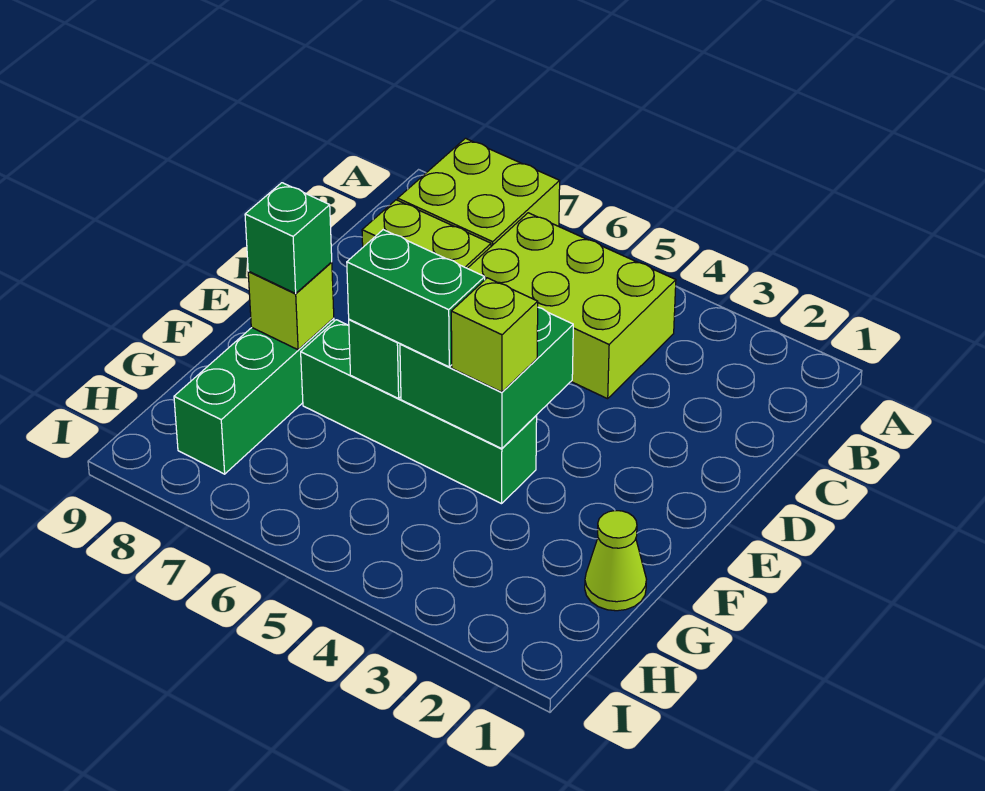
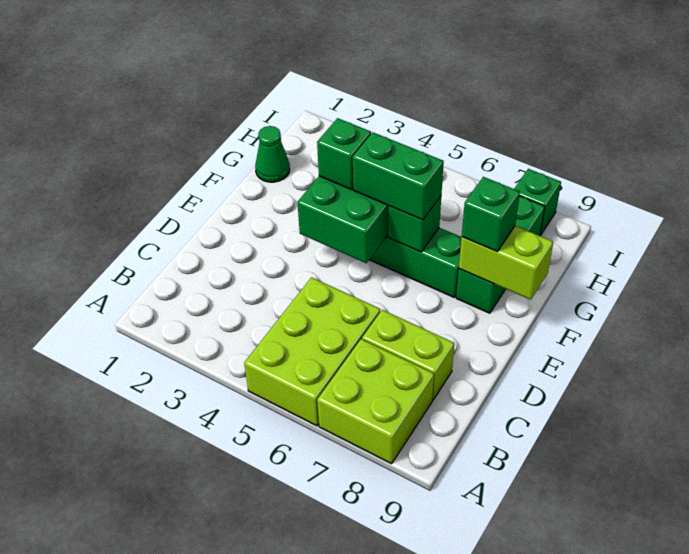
lime brick B4:C6 level 1 -> lime brick A5:C6 level 1
lime brick F4 level 3 -> green brick F4 level 3
lime brick F8 level 2 -> lime brick F8:F9 level 2
lime cone G1 level 1 -> green cone G1 level 1
none -> green brick I8 level 1

